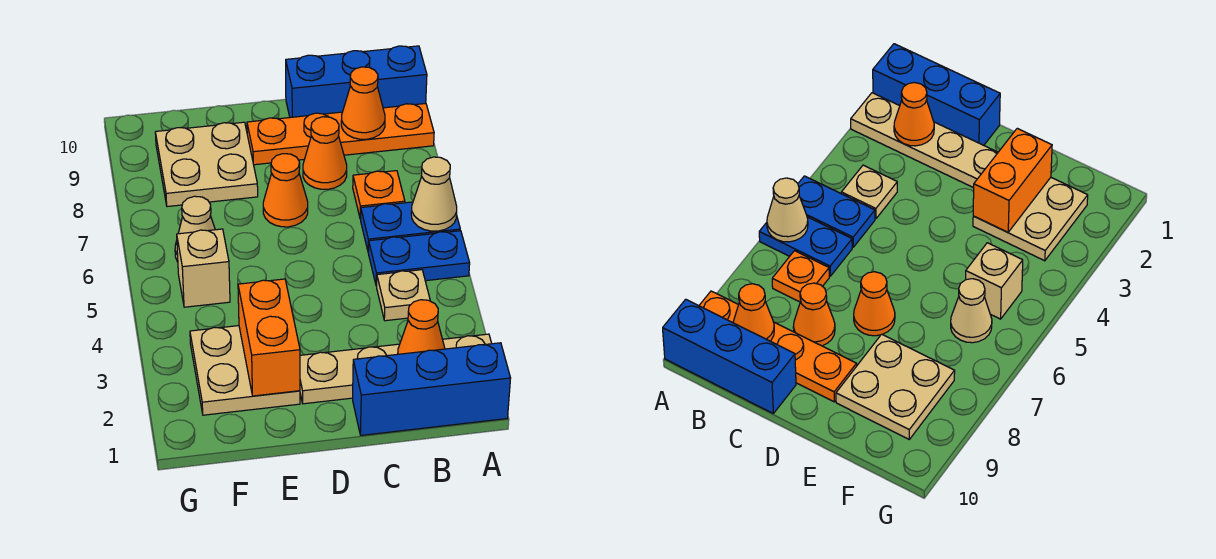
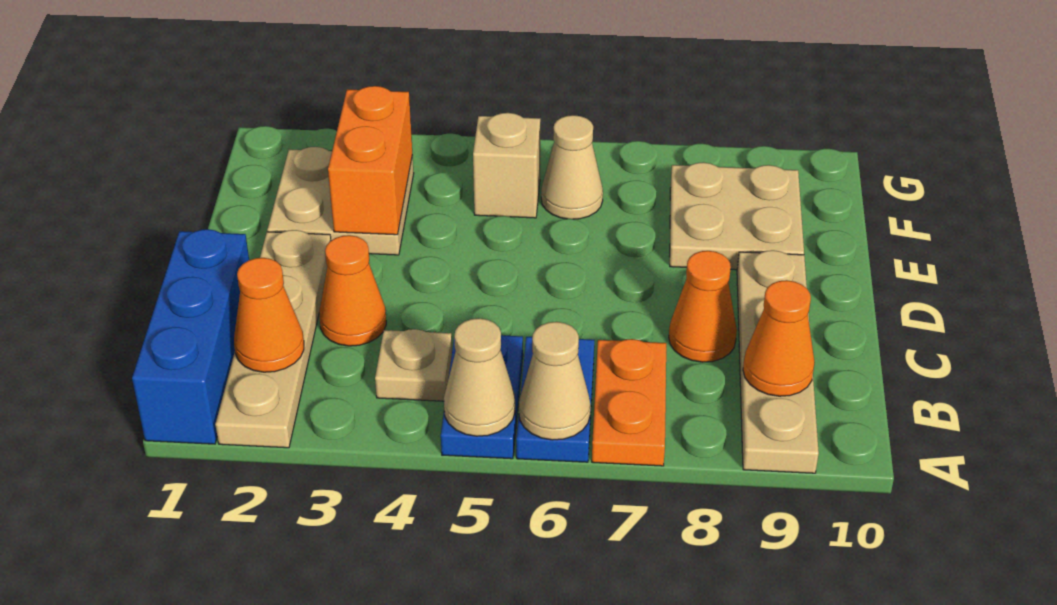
none -> tan cone A5 level 2
orange plate A9:D9 level 1 -> tan plate A9:D9 level 1
blue brick A10:C10 level 1 -> none
orange plate B7 level 1 -> orange plate A7:B7 level 1
orange cone D7 level 1 -> orange cone C3 level 1
orange brick E2:E3 level 2 -> orange brick E3:F3 level 2

